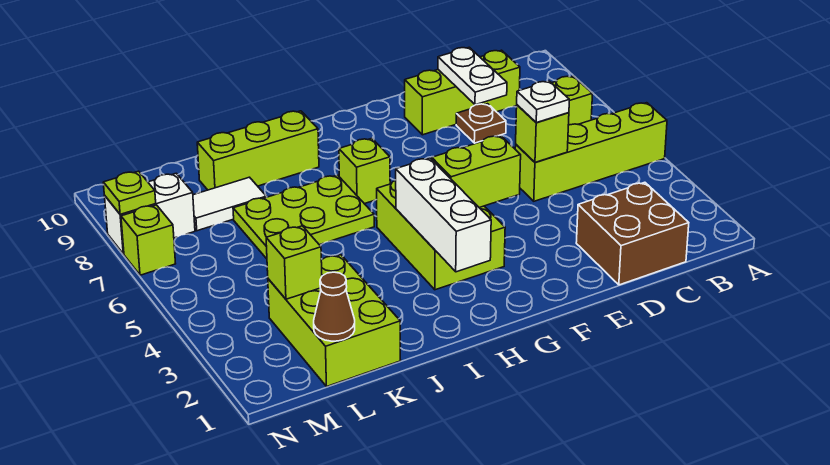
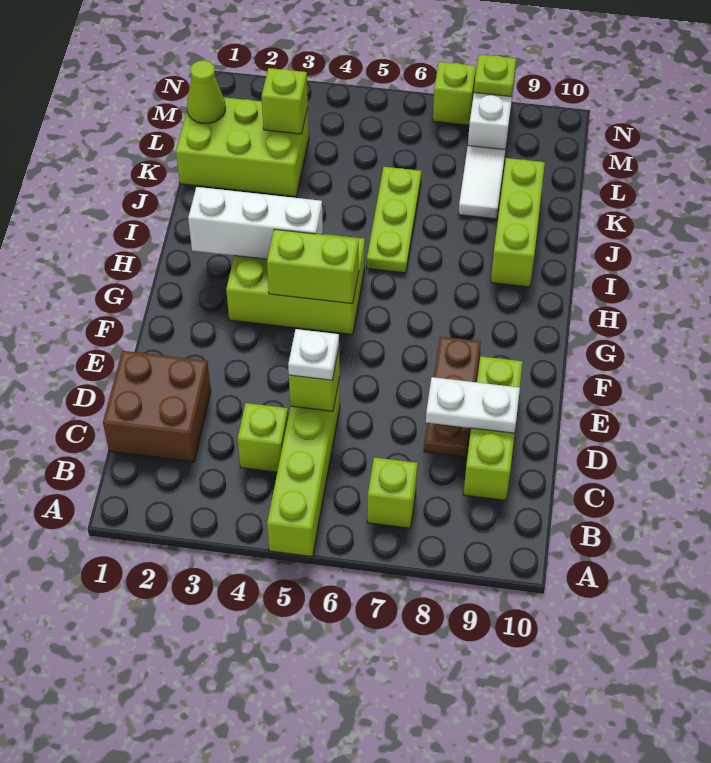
brown plate D8 level 1 -> brown plate D8:F8 level 1
lime brick F4:G4 level 2 -> lime brick G4:G5 level 2
lime brick H7 level 1 -> lime brick C4 level 1
lime plate I6:K7 level 1 -> lime plate I6:K6 level 1
brown cone L1 level 2 -> lime cone L1 level 2

